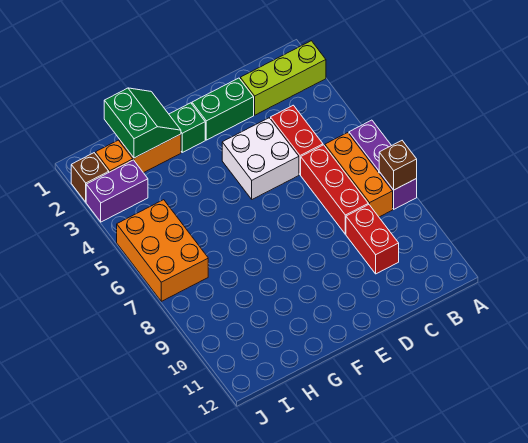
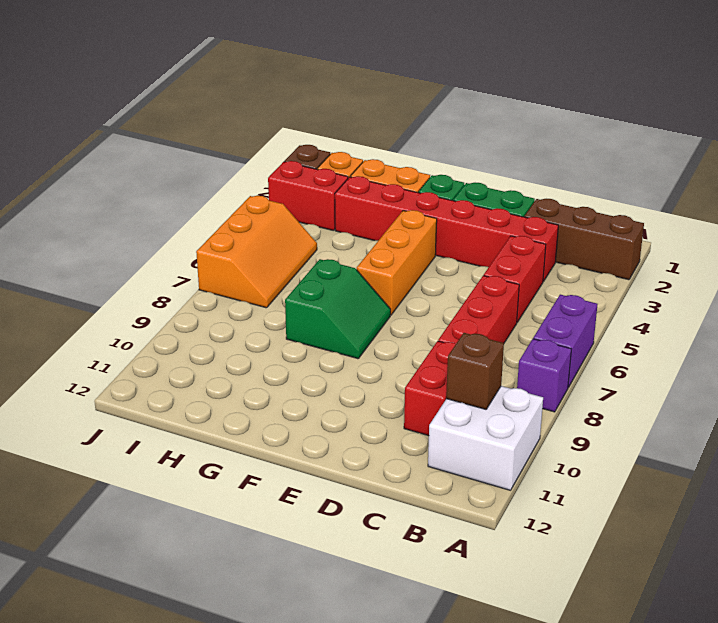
lime brick A2:C2 level 1 -> brown brick A2:C2 level 1
brown brick A8 level 2 -> brown brick B10 level 2
orange brick B6:B8 level 1 -> orange brick F4:F6 level 1
none -> red brick C3:H3 level 1
white brick D4:E5 level 1 -> white brick A10:B11 level 1
green slope G1:H2 level 2 top H -> green slope F7:G8 level 1 top G
purple brick I3:J3 level 1 -> red brick I3:J3 level 1
orange brick I5:J7 level 1 -> orange slope I5:J7 level 1 top J

